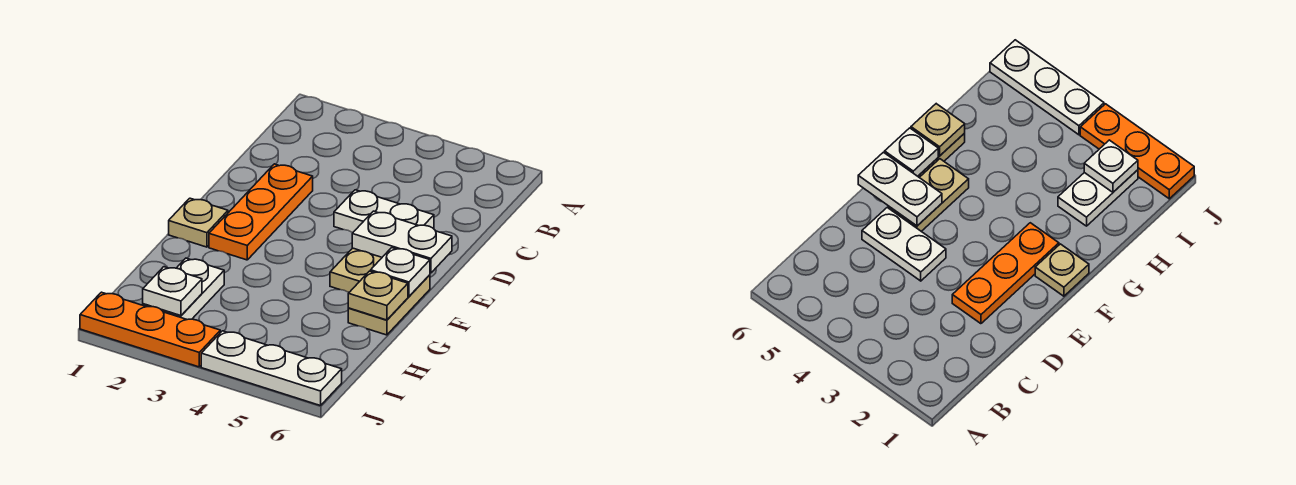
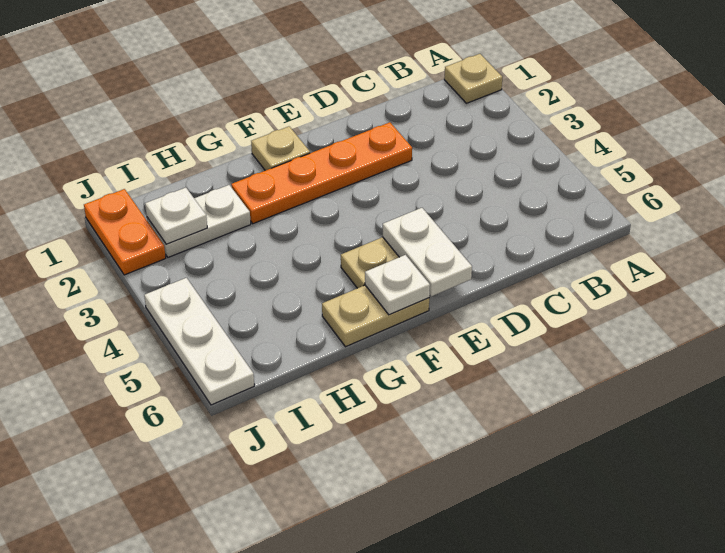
orange plate D2:F2 level 1 -> orange plate D2:G2 level 1
white plate D4:D5 level 1 -> none
tan plate G6 level 2 -> tan plate A1 level 1
orange plate J1:J3 level 1 -> orange plate J1:J2 level 1

